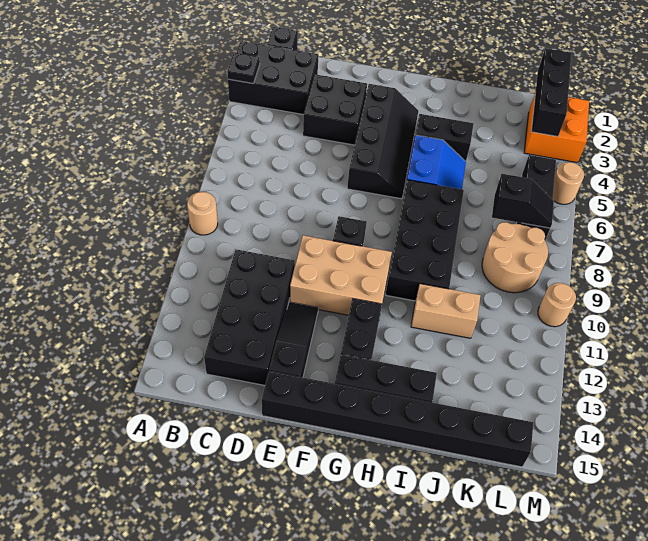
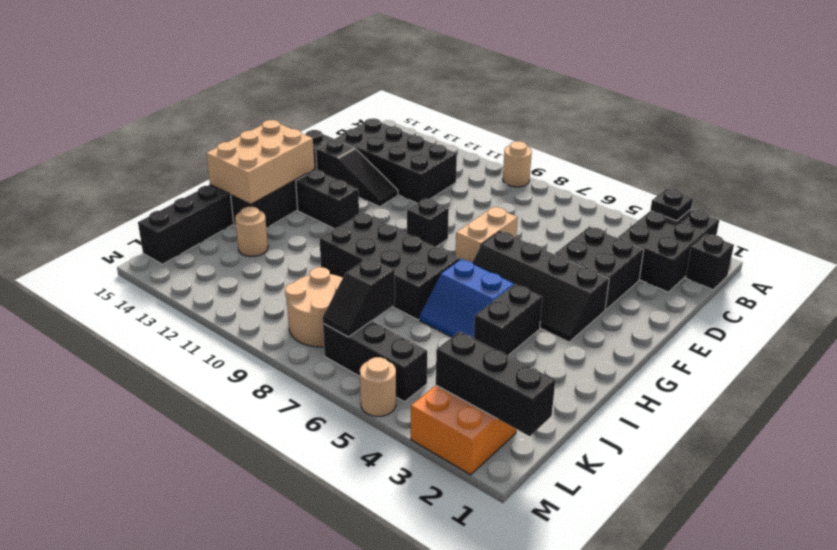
tan brick E10:G11 level 1 -> tan brick G14:I15 level 2
tan brick I11:J11 level 1 -> tan brick E7:F7 level 1
tan round brick M10 level 1 -> tan round brick J13 level 1

